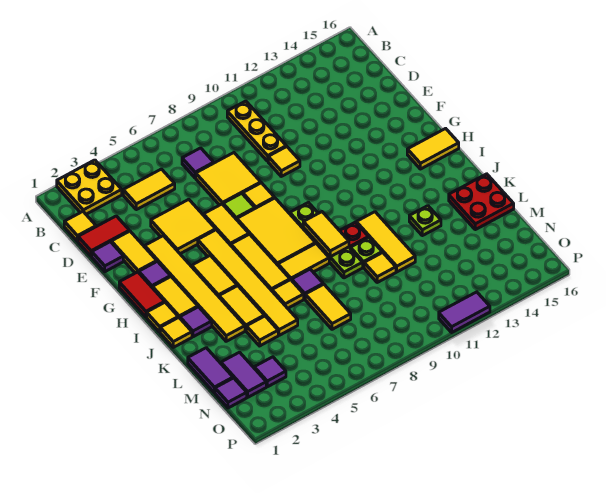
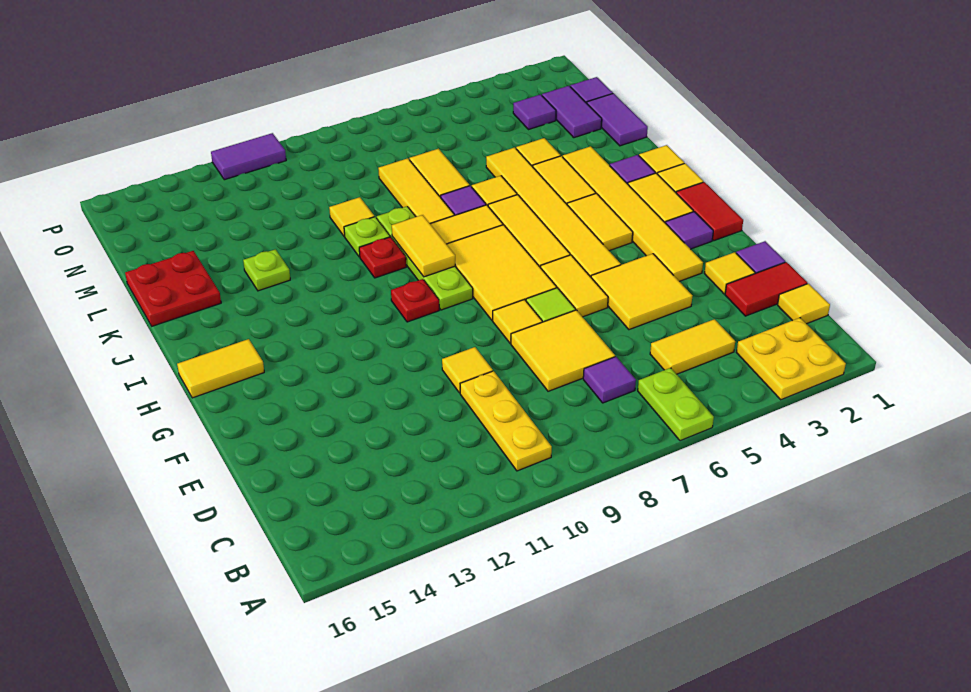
none -> lime plate A6:B6 level 1
yellow tile E2:F2 level 1 -> yellow tile E2 level 1
none -> red plate H10 level 1
yellow tile J11:L11 level 1 -> yellow tile K8:M8 level 1

